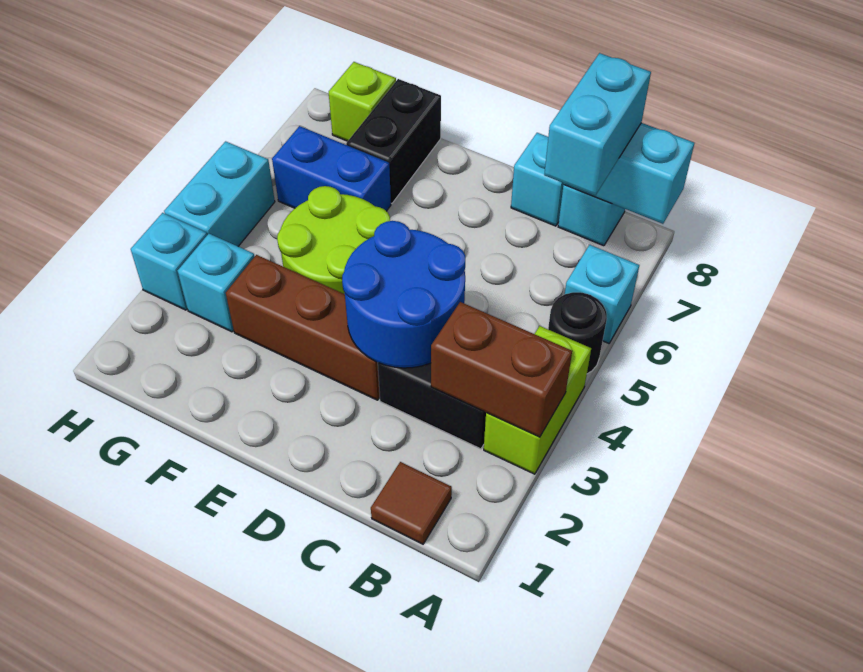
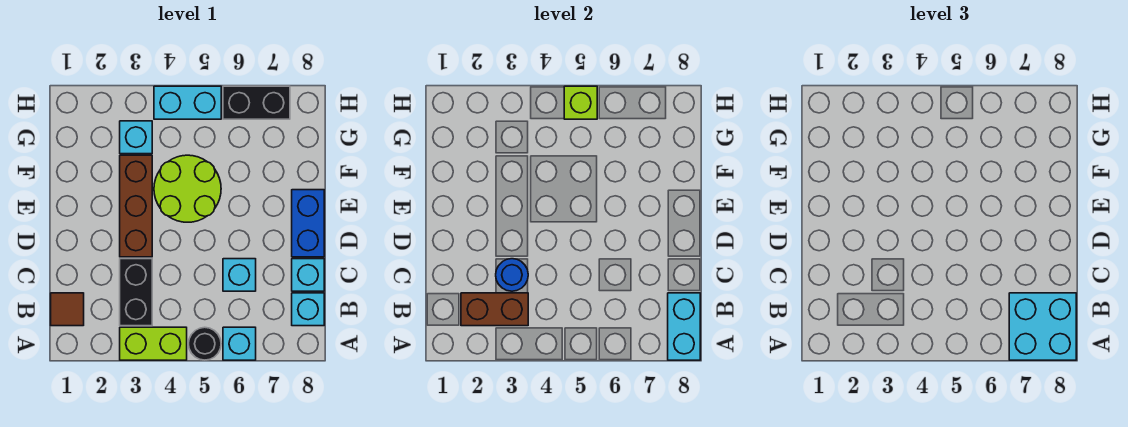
brown brick A3:B3 level 2 -> brown brick B2:B3 level 2
cyan brick B7:B8 level 3 -> cyan brick A7:B8 level 3
blue round brick C3:D4 level 2 -> blue round brick C3 level 2
blue brick F6:G6 level 1 -> blue brick D8:E8 level 1
black brick F7:F8 level 1 -> black brick H6:H7 level 1
lime brick G8 level 1 -> lime brick H5 level 2
cyan brick H3 level 1 -> cyan brick C6 level 1

